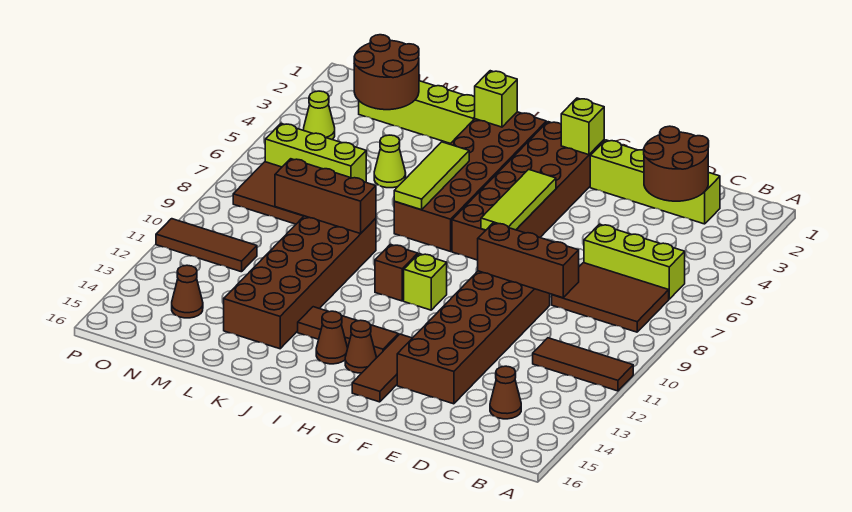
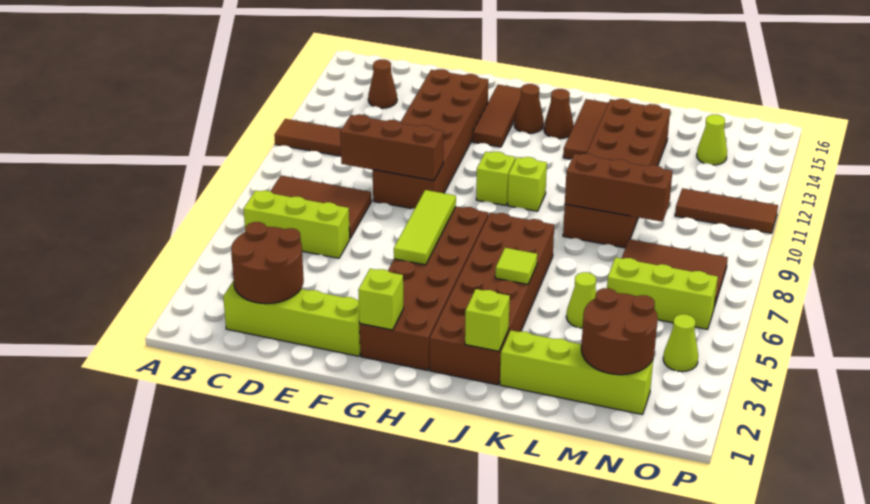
brown tile H13:J13 level 1 -> brown tile J13:J15 level 1
brown brick I10 level 1 -> lime brick I10 level 1
lime tile J5:J7 level 2 -> lime tile J5 level 2
brown cone N14 level 1 -> lime cone N14 level 1

